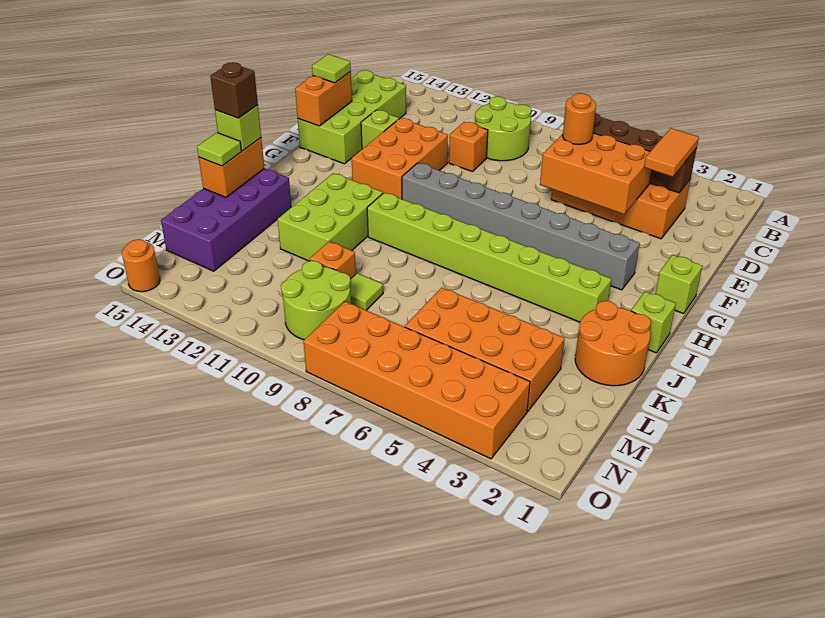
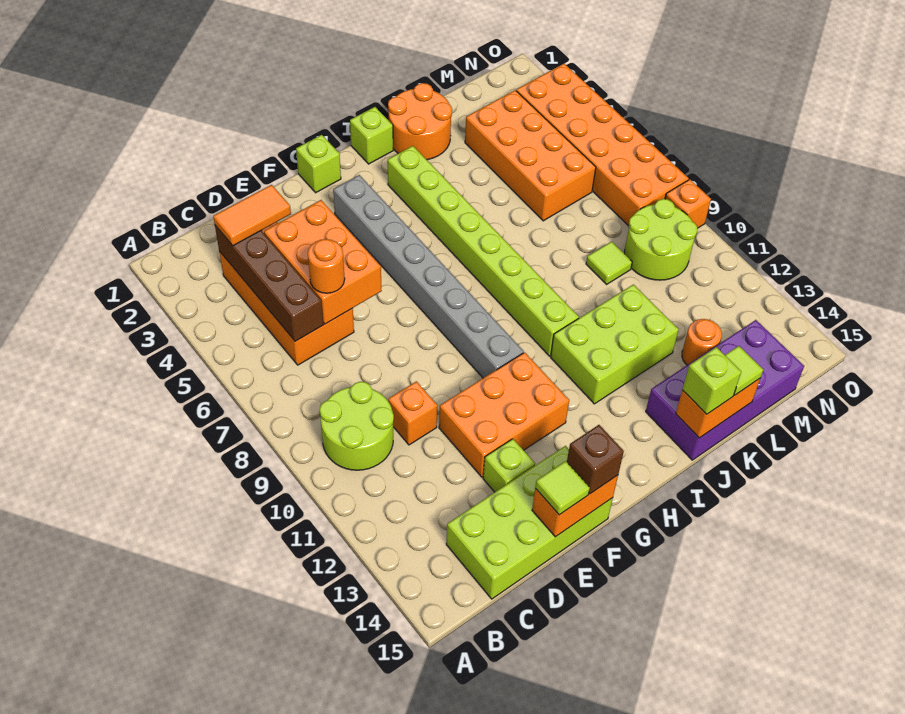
brown brick J15 level 4 -> brown brick F15 level 3
orange brick L10 level 1 -> orange brick O9 level 1
orange round brick O15 level 1 -> orange round brick L13 level 1

